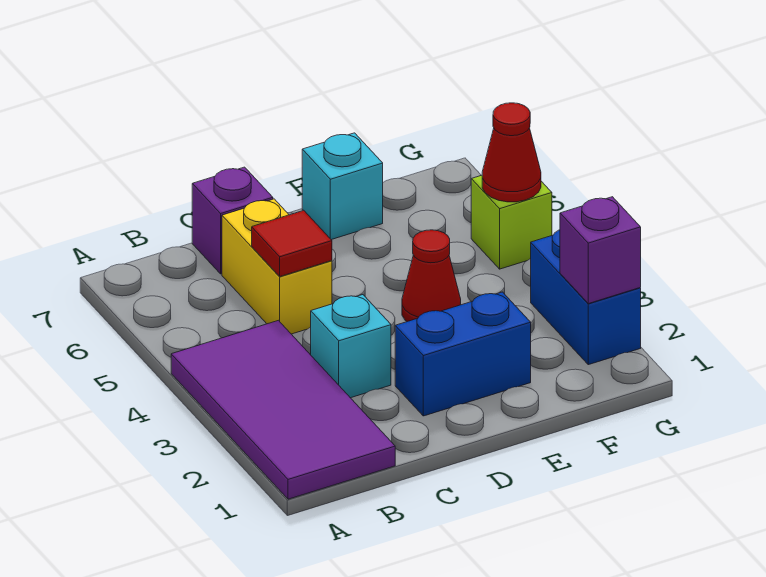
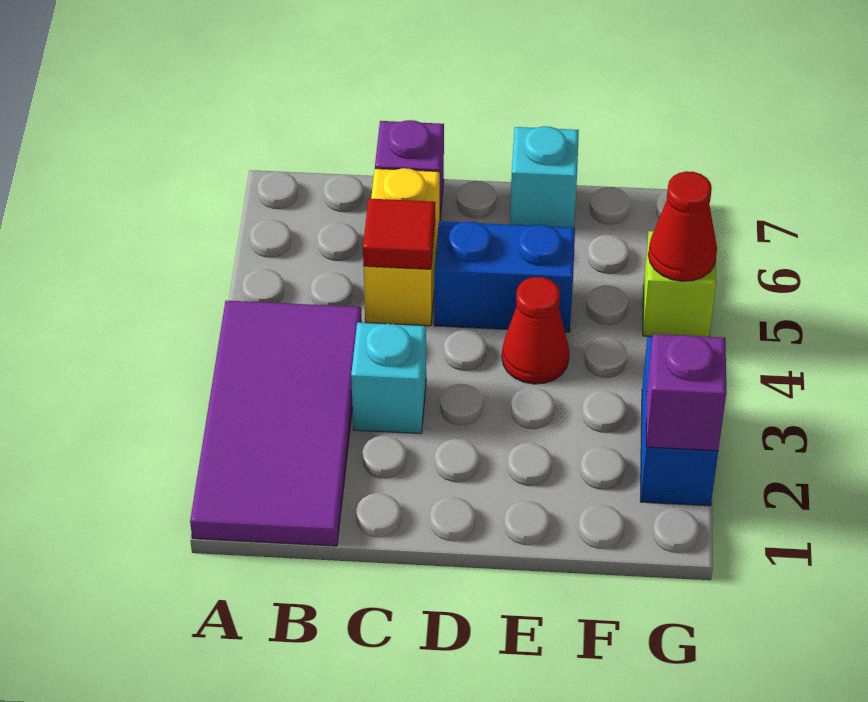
blue brick D2:E2 level 1 -> blue brick D5:E5 level 1

